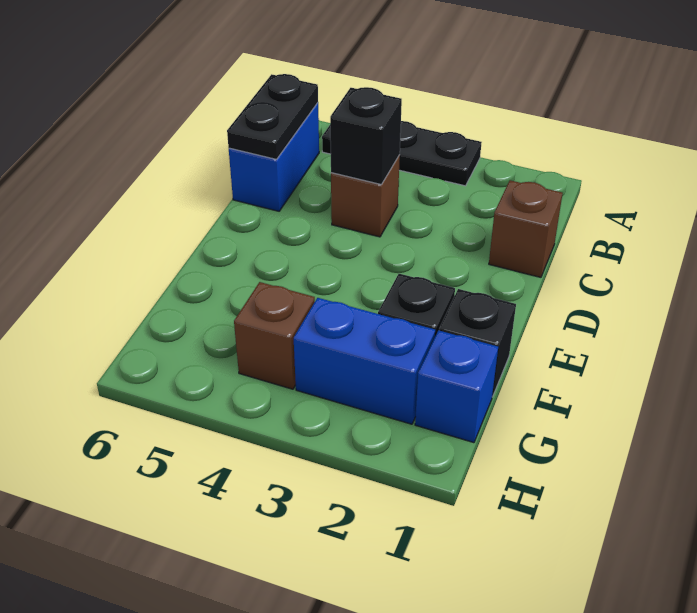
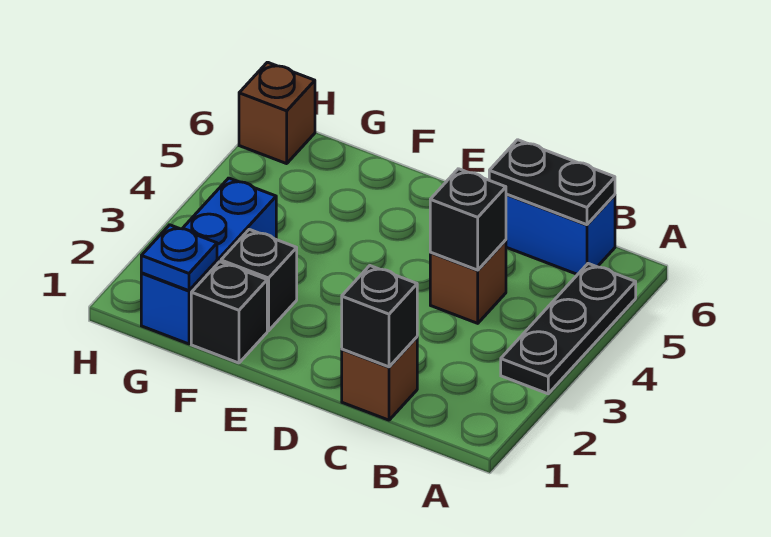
none -> black brick C1 level 2
none -> blue plate G1 level 2
brown brick G4 level 1 -> brown brick H6 level 1

